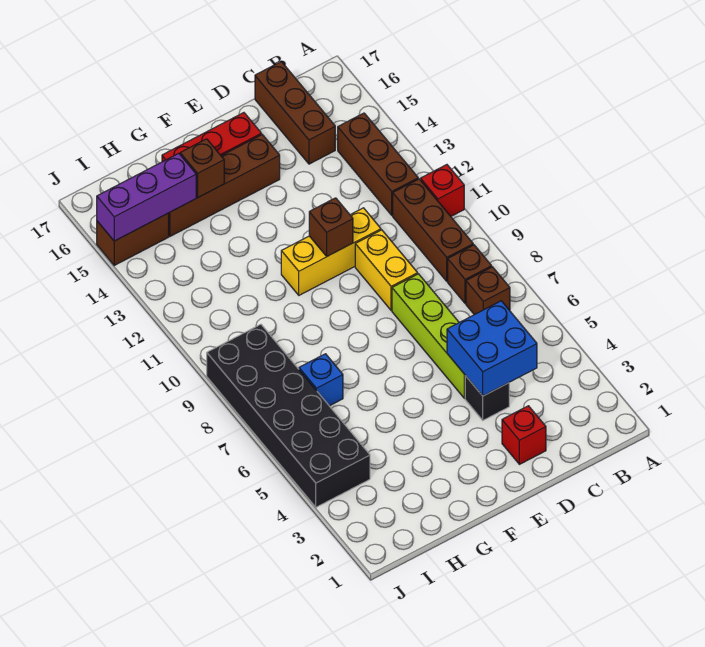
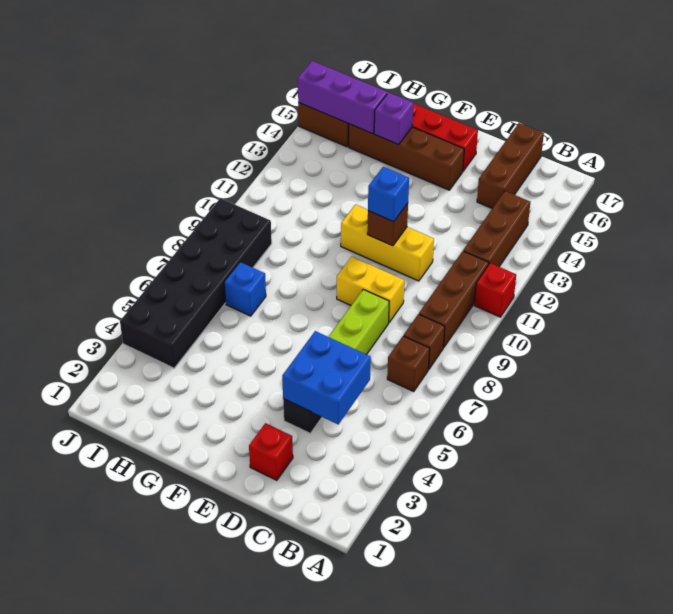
yellow brick D9:D10 level 1 -> yellow brick D9:E9 level 1
none -> blue brick E11 level 3
brown brick G15 level 2 -> purple brick G15 level 2

